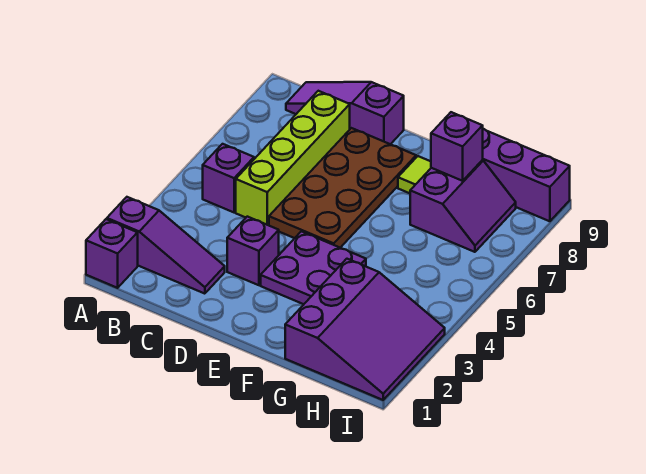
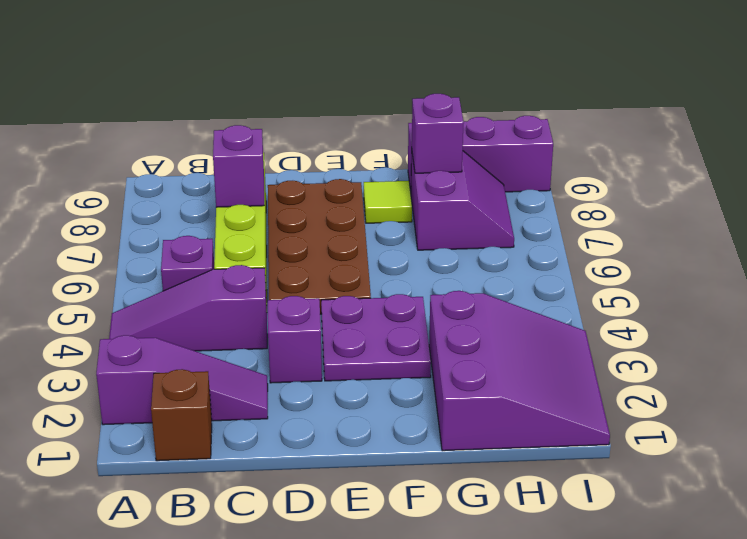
purple brick A1 level 1 -> purple brick C7 level 2
none -> brown brick B1 level 1
purple slope B9:D9 level 1 top D -> purple slope A4:C4 level 1 top C

